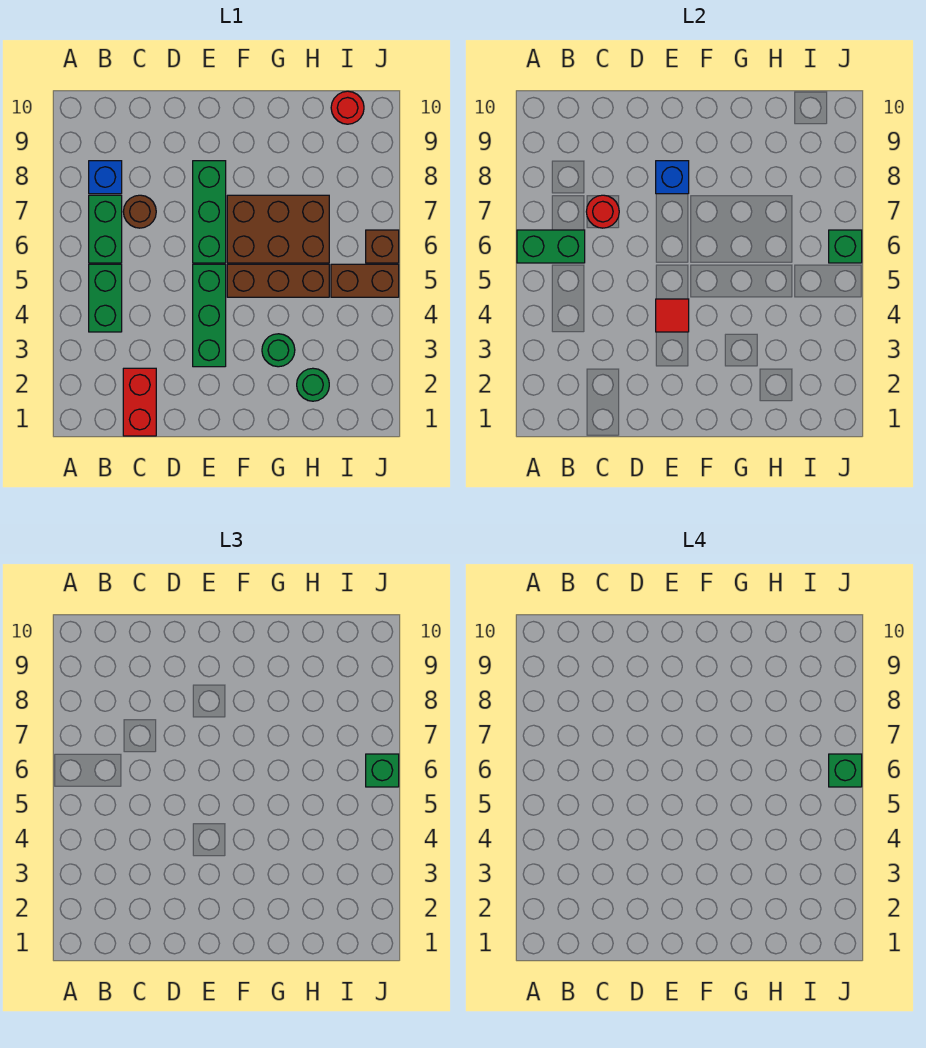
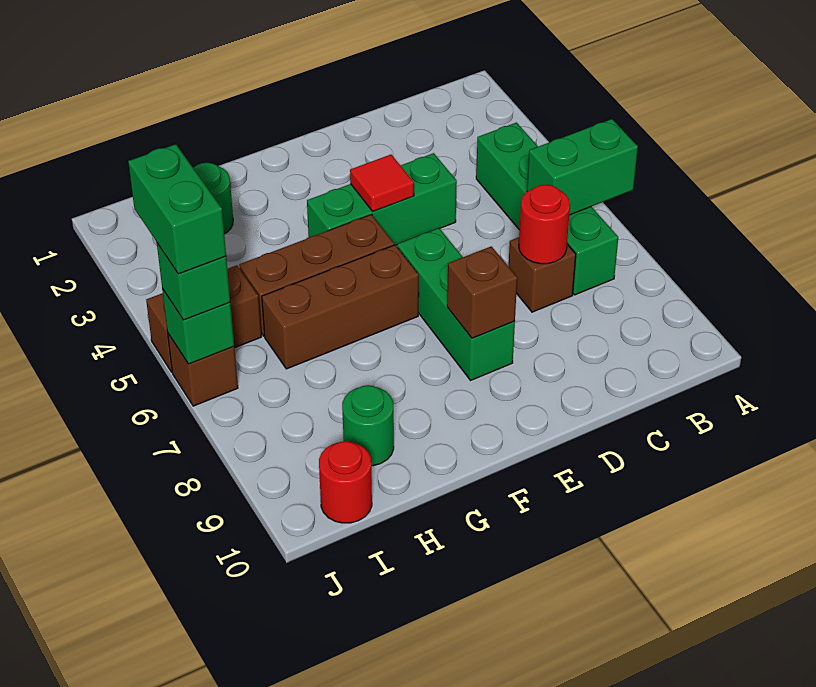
blue brick B8 level 1 -> none
red brick C1:C2 level 1 -> none
brown round brick C7 level 1 -> brown brick C7 level 1
green brick E3:E5 level 1 -> green brick D4:F4 level 1
blue brick E8 level 2 -> brown brick E8 level 2
brown brick F6:H7 level 1 -> brown brick F6:H6 level 1
green round brick G3 level 1 -> green round brick H9 level 1
green brick J6 level 4 -> green brick J5:J6 level 4

